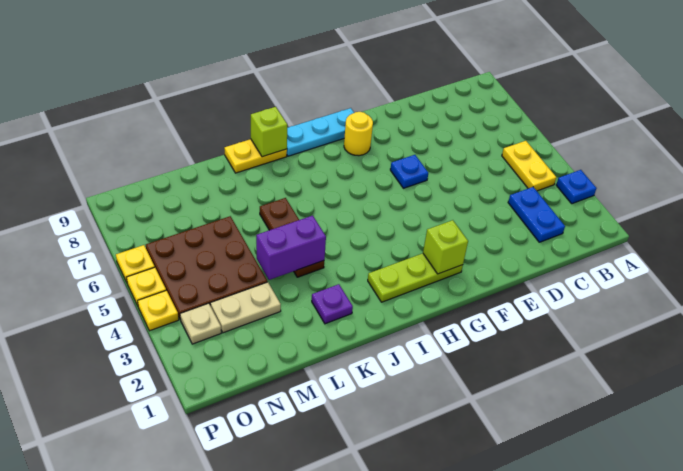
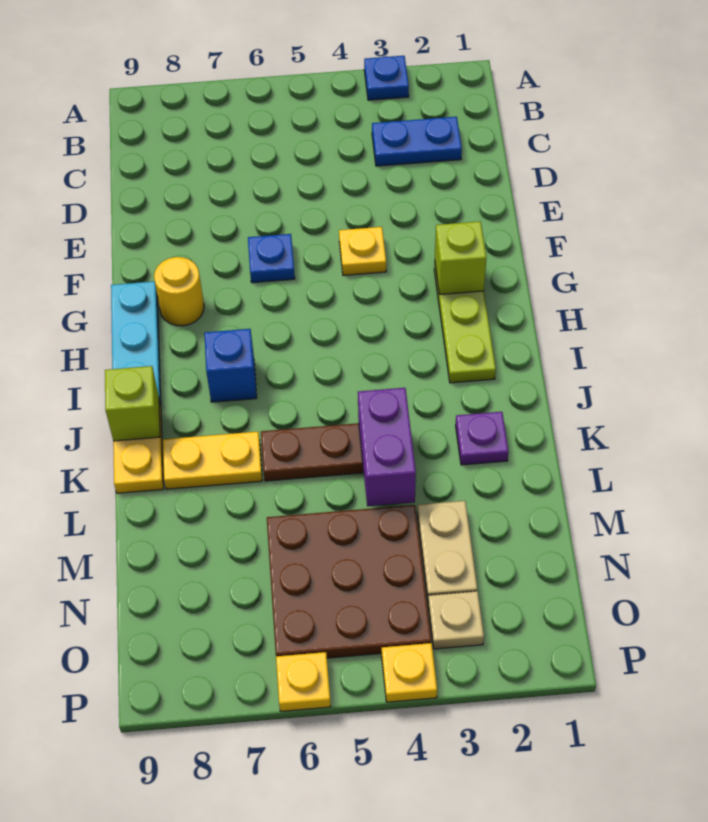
yellow plate B4:B5 level 1 -> yellow plate K7:K8 level 1
none -> blue brick I7 level 1
yellow plate P5 level 1 -> yellow plate F4 level 1

